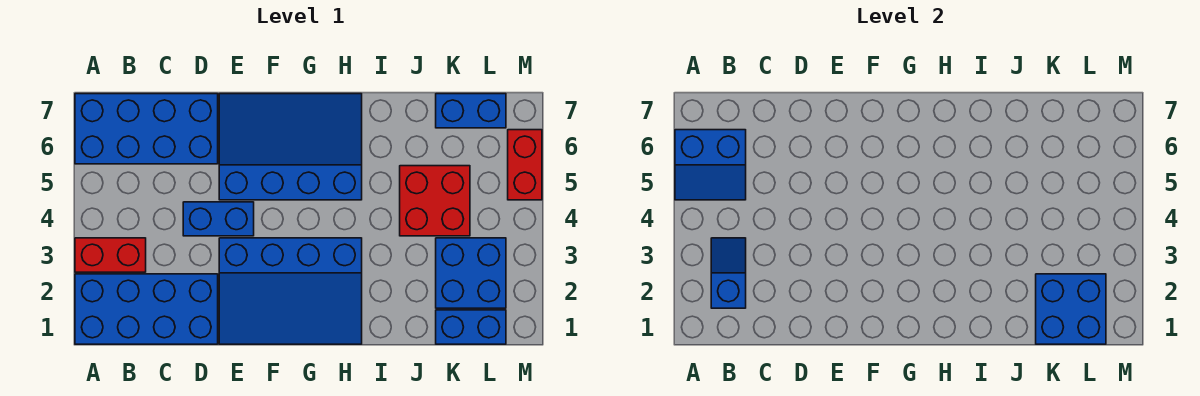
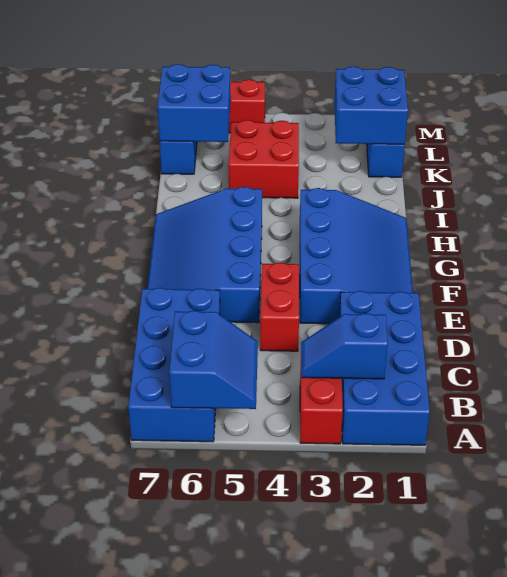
blue brick D4:E4 level 1 -> red brick D4:E4 level 1
blue brick K2:L3 level 1 -> blue brick K6:L7 level 2

